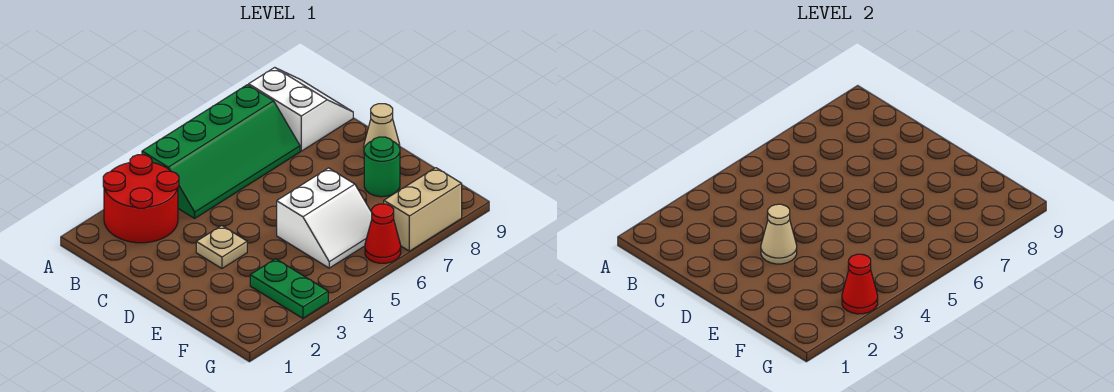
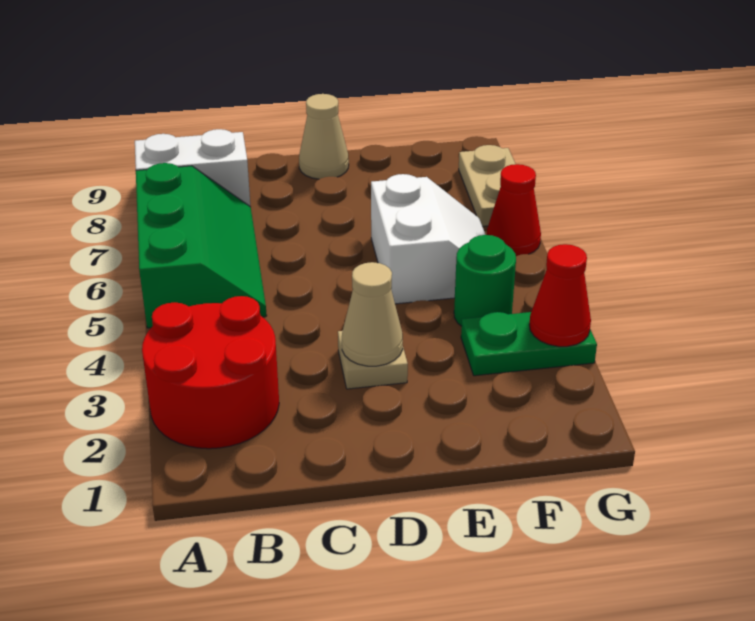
green slope A4:B7 level 1 top A -> green slope A5:B7 level 1 top A
green round brick E8 level 1 -> green round brick F4 level 1
tan brick G7:G8 level 1 -> tan plate G7:G8 level 1

